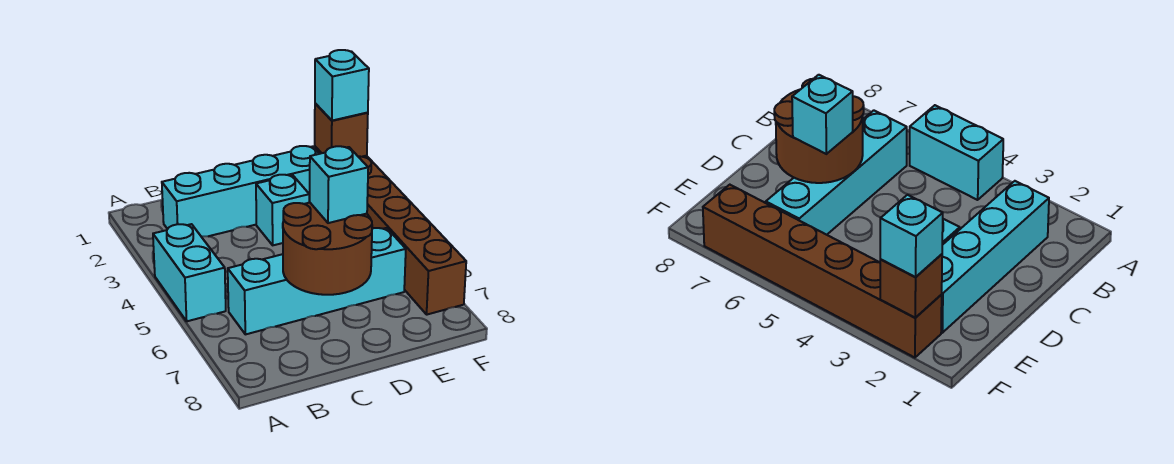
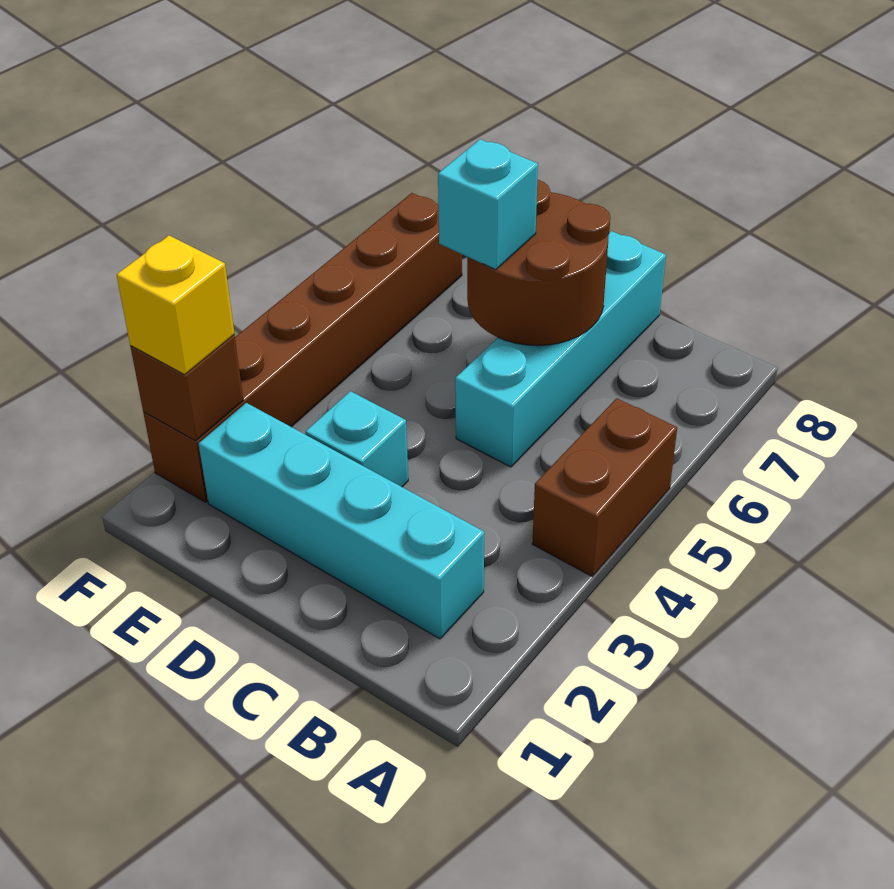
cyan brick A4:A5 level 1 -> brown brick A4:A5 level 1
cyan brick B6:E6 level 1 -> cyan brick C5:C8 level 1
cyan brick F2 level 3 -> yellow brick F2 level 3

